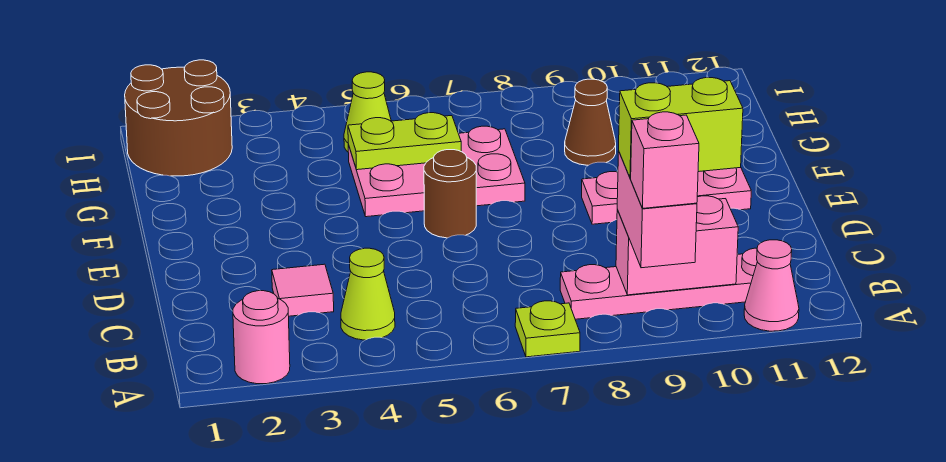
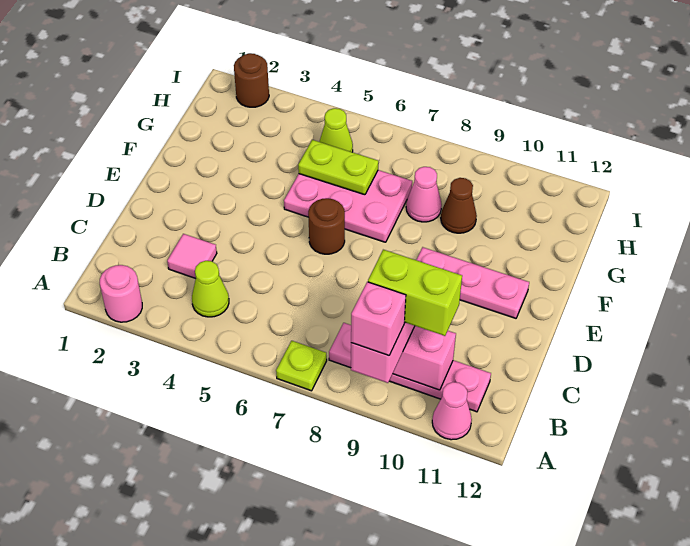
none -> pink cone G8 level 1
brown round brick H1:I2 level 1 -> brown round brick I2 level 1

